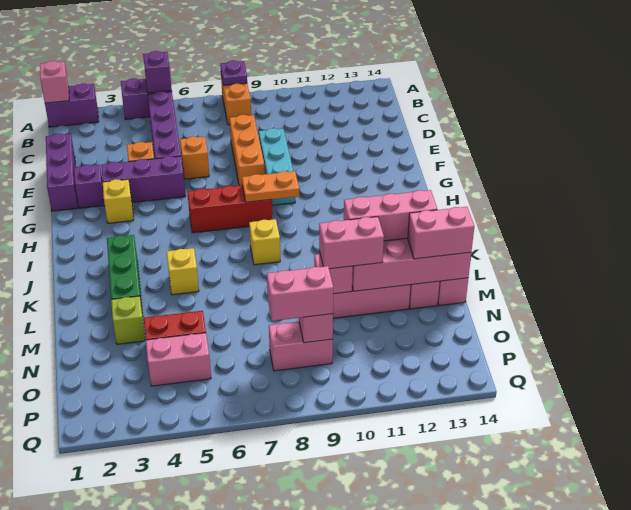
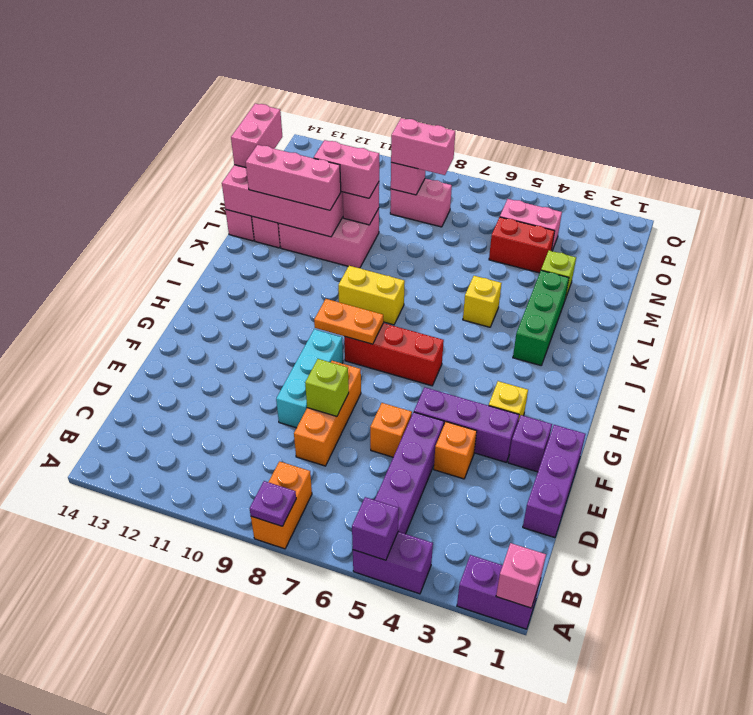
none -> lime brick E8 level 2
yellow brick J8 level 1 -> yellow brick J8:J9 level 1
pink brick M13:M14 level 3 -> pink brick M14:N14 level 3

